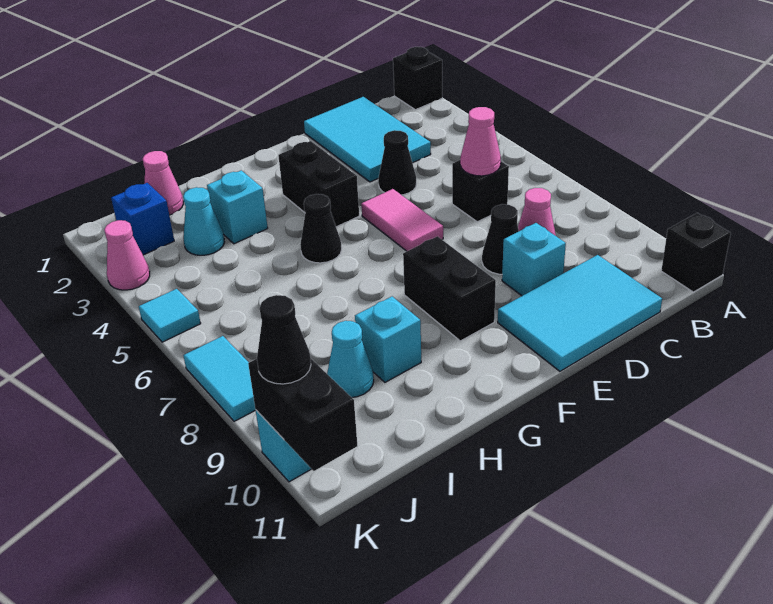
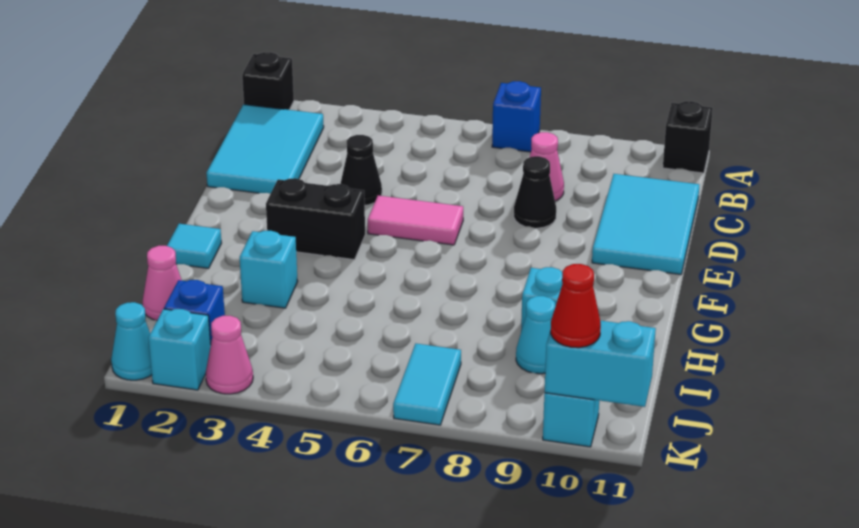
none -> blue brick A7 level 1
cyan tile C1:D3 level 1 -> cyan tile B1:D2 level 1
black brick C6 level 1 -> none
pink cone C6 level 2 -> none
cyan brick D9 level 1 -> cyan brick K2 level 1
black brick F8:F9 level 1 -> none
black cone G5 level 1 -> none
cyan cone I3 level 1 -> cyan cone K1 level 1
cyan tile K5 level 1 -> cyan tile G1 level 1
cyan tile K7:K8 level 1 -> cyan tile J7:K7 level 1
black brick K10:K11 level 2 -> cyan brick K10:K11 level 2
black cone K10 level 3 -> red cone K10 level 3

